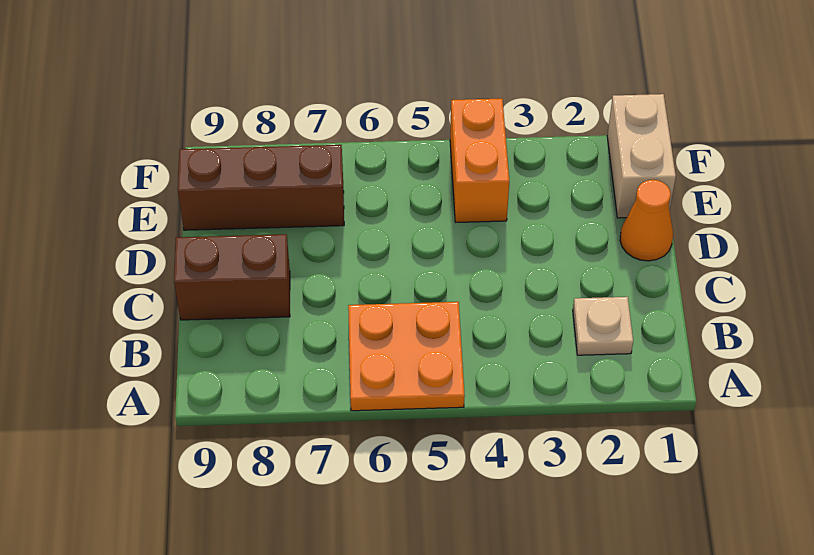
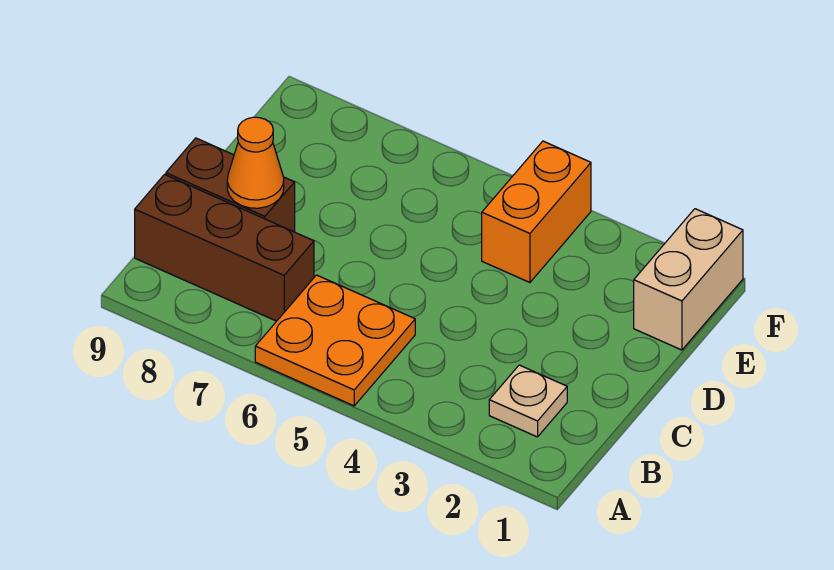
orange cone D1 level 1 -> orange cone C8 level 2
brown brick E7:E9 level 1 -> brown brick B7:B9 level 1

